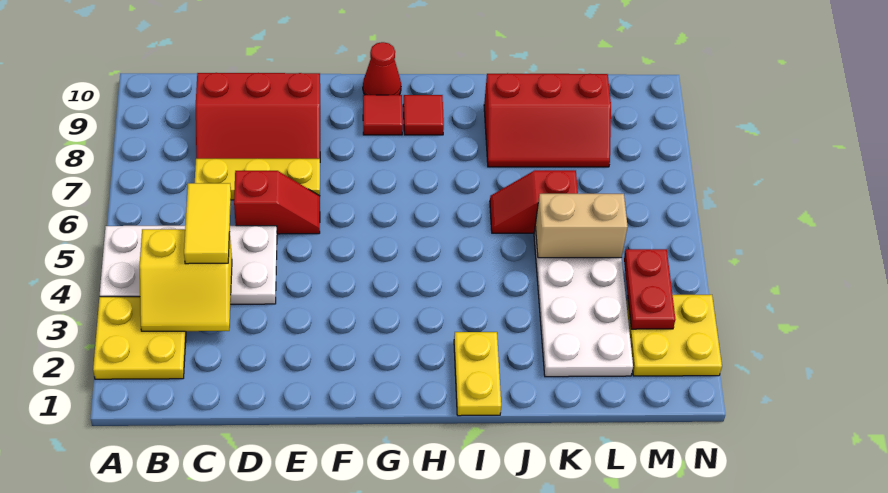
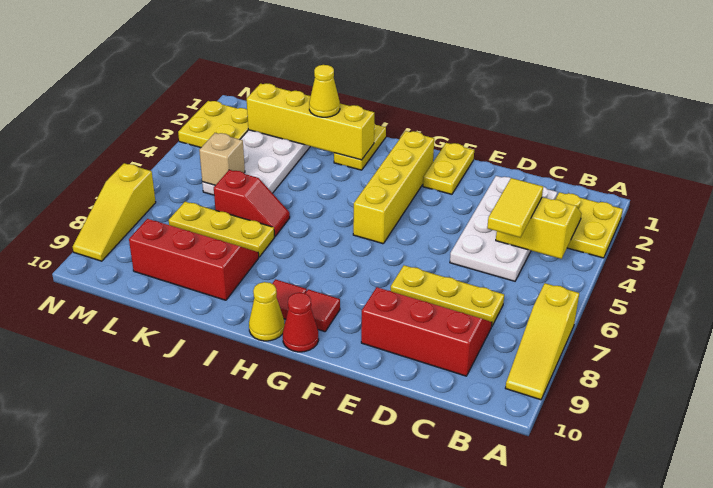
white plate A4:D5 level 1 -> white plate C2:D5 level 1
none -> yellow slope A7:A9 level 1 top 7
red slope D6:E6 level 1 top D -> none
none -> yellow plate F1:F2 level 1
none -> yellow brick G2:G5 level 1
none -> yellow cone H10 level 1
none -> yellow brick I2:L2 level 2
none -> yellow cone J2 level 3
none -> yellow plate J7:L7 level 1
tan brick K5:L5 level 2 -> tan brick L5 level 2
red plate M3:M4 level 2 -> none
none -> yellow slope N7:N9 level 1 top 7

